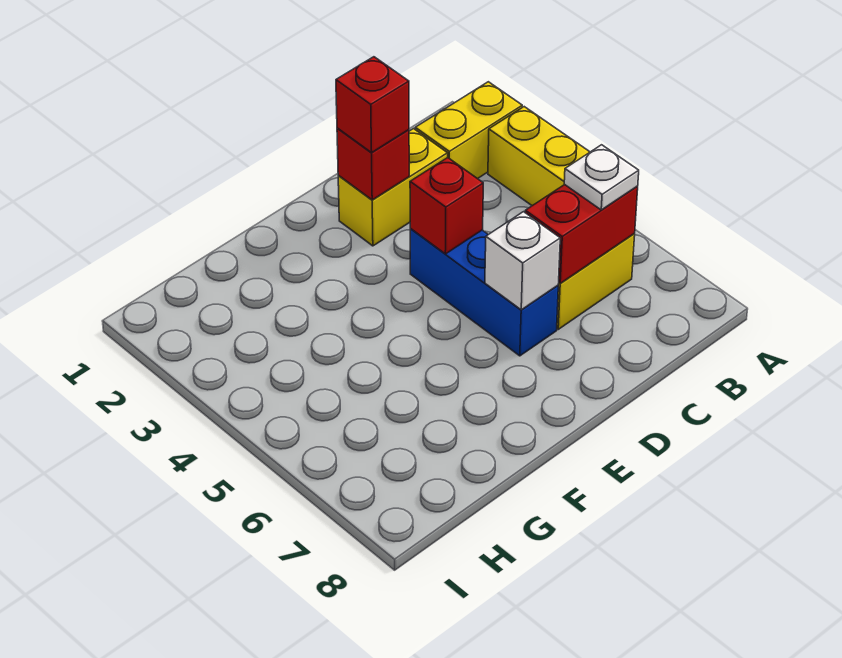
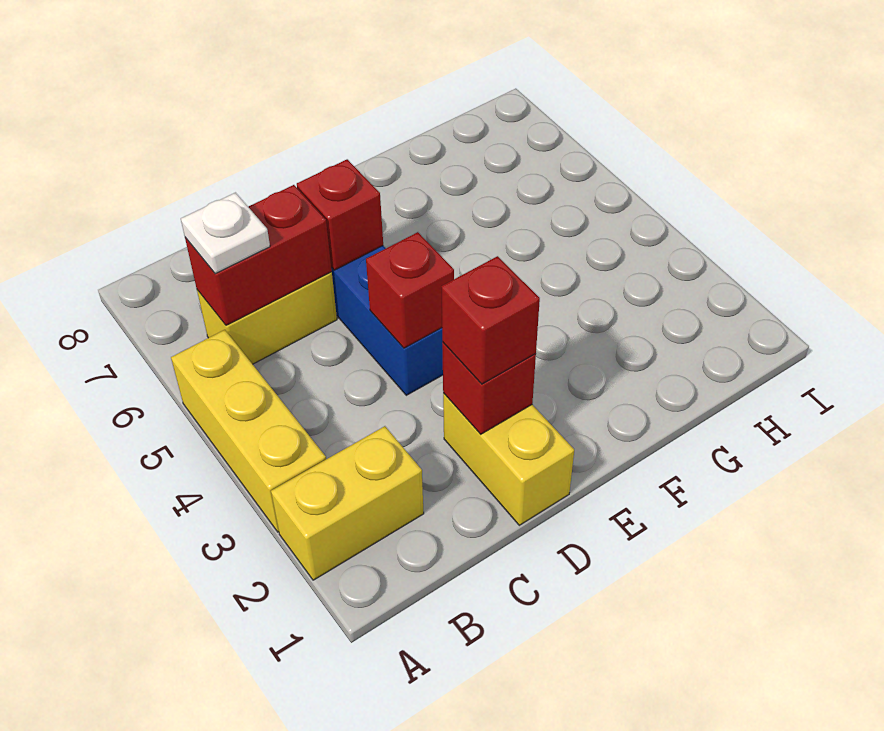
yellow brick C2:D2 level 1 -> yellow brick D1:D2 level 1
white brick D6 level 2 -> red brick D6 level 2

